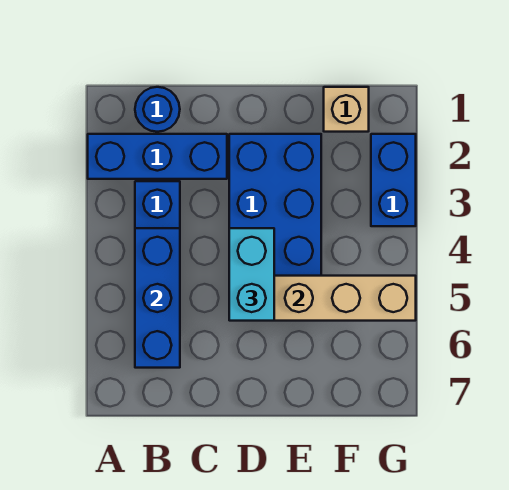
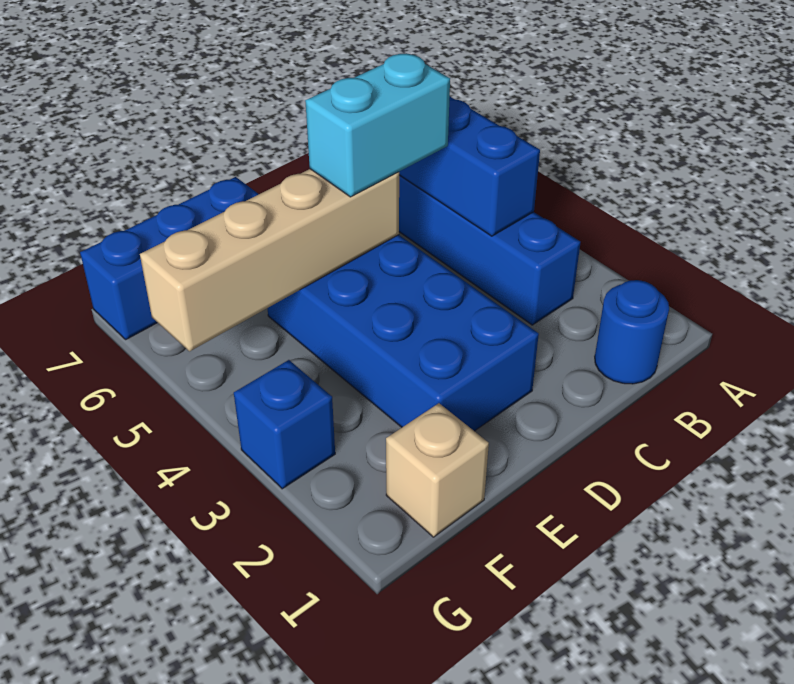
blue brick A2:C2 level 1 -> blue brick E7:G7 level 1
cyan brick D4:D5 level 3 -> cyan brick C5:D5 level 3
blue brick G2:G3 level 1 -> blue brick G3 level 1

